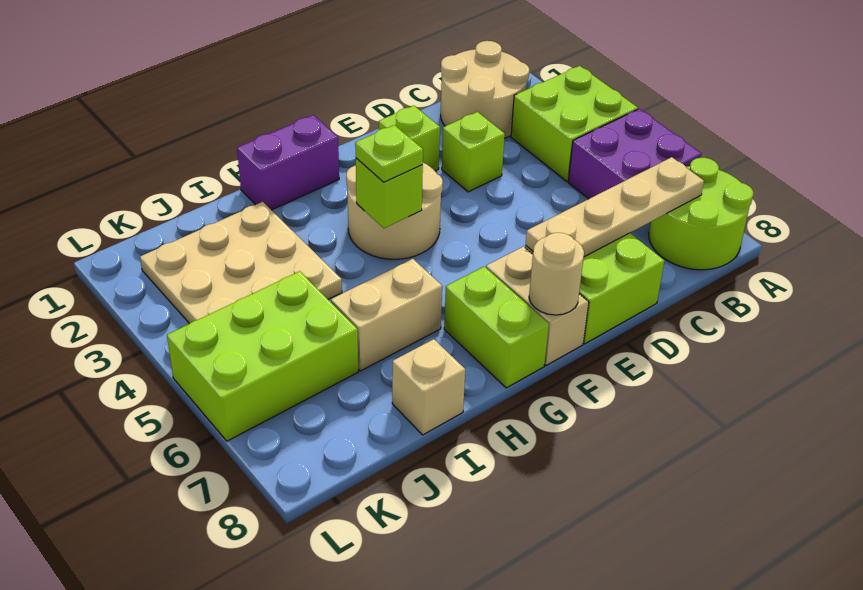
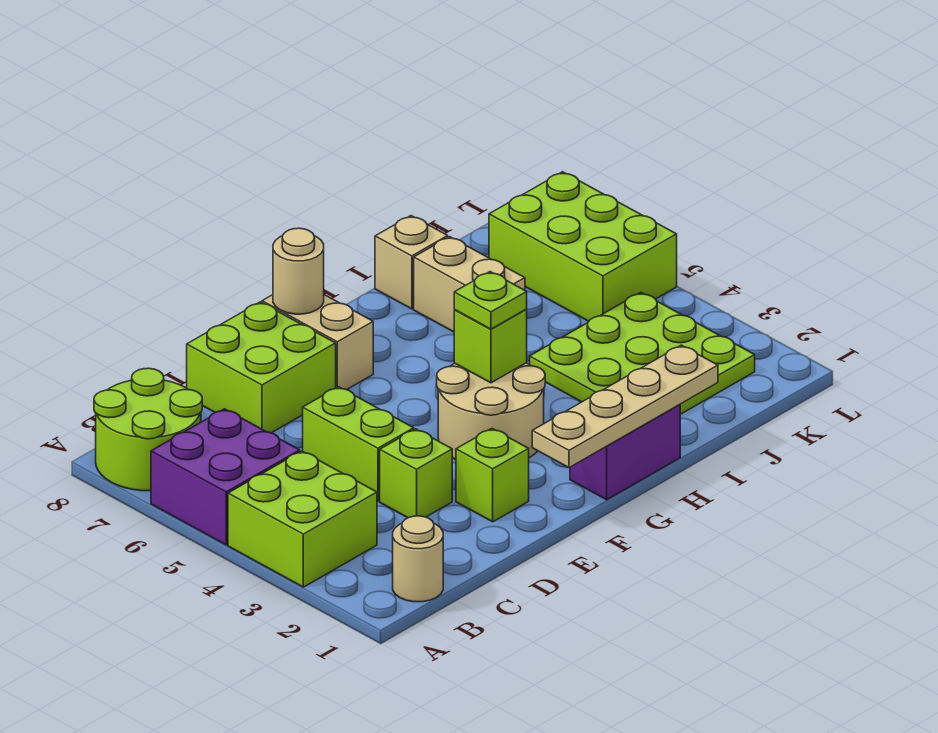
tan round brick B1:C2 level 1 -> tan round brick B1 level 1
tan plate B7:E7 level 2 -> tan plate F1:I1 level 2
lime brick G7:G8 level 1 -> lime brick D4:D5 level 1
tan brick H6:I6 level 1 -> tan brick I6:I7 level 1
tan plate I2:K4 level 1 -> lime plate I2:K4 level 1
lime brick J5:L6 level 1 -> lime brick K5:L7 level 1

